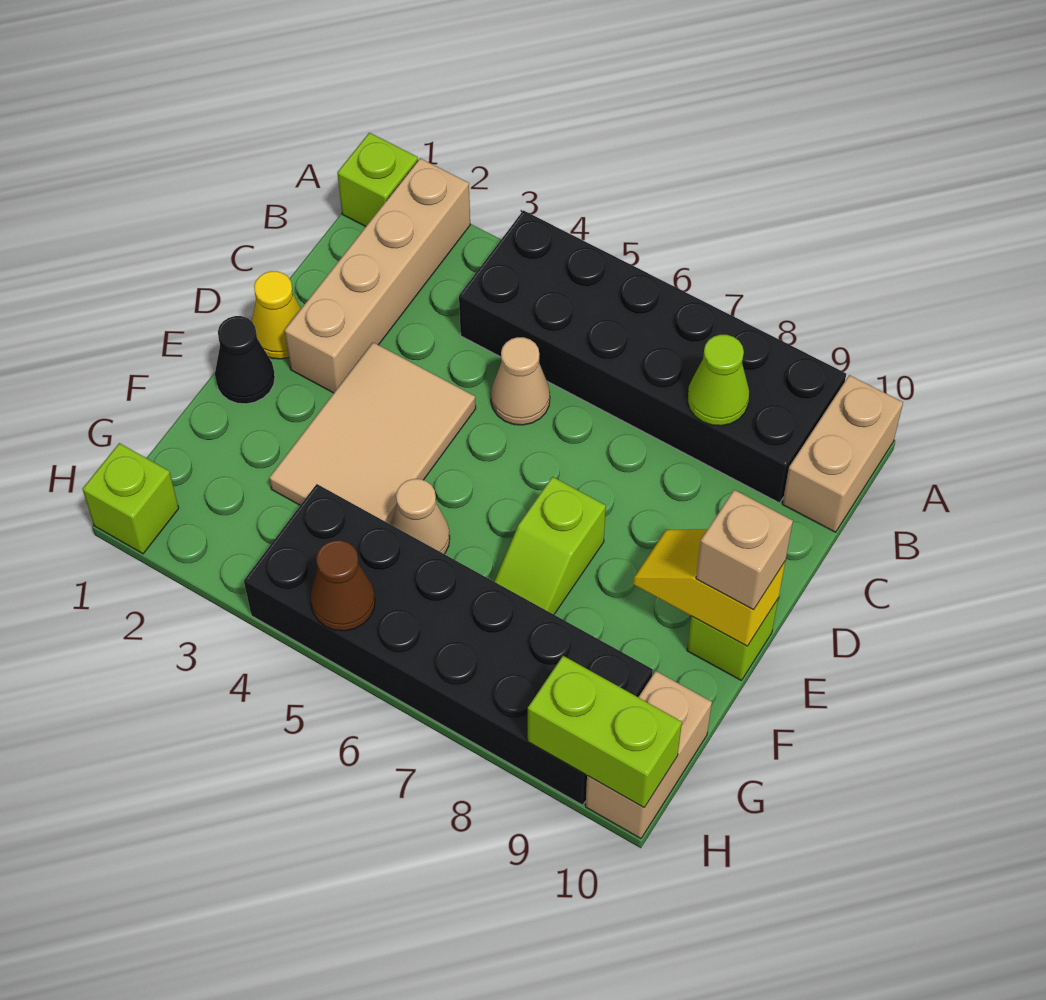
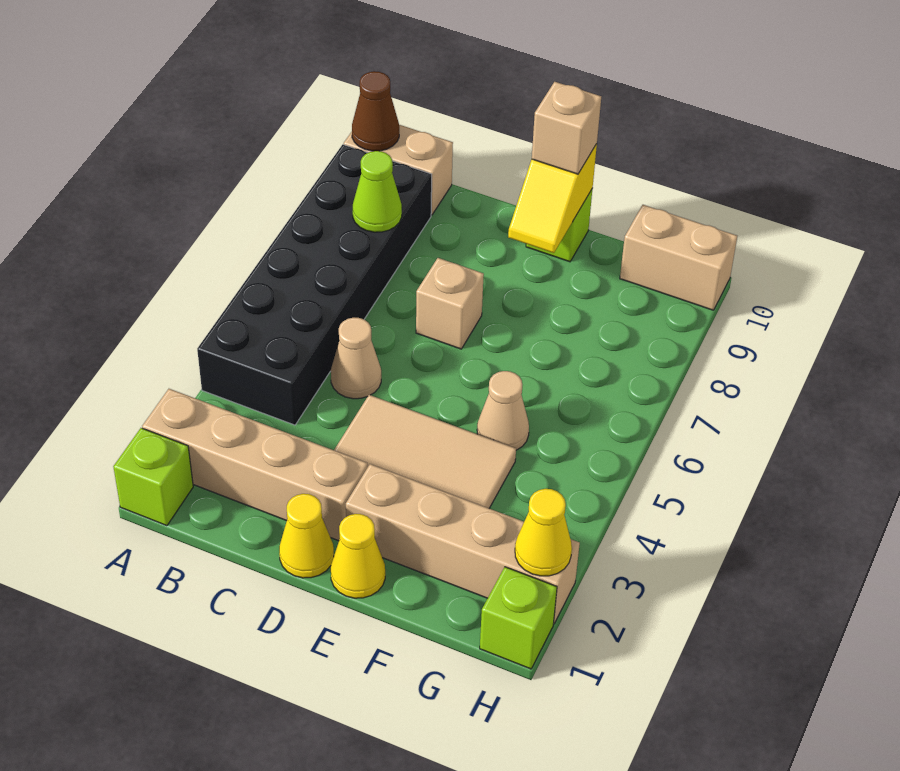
none -> tan brick D7 level 1
black cone E1 level 1 -> yellow cone E1 level 1
none -> tan brick E2:H2 level 1
lime slope E7:F7 level 1 top E -> none
black brick G4:H9 level 1 -> none
none -> yellow cone H2 level 2
brown cone H5 level 2 -> brown cone A10 level 2
lime brick H9:H10 level 2 -> none

